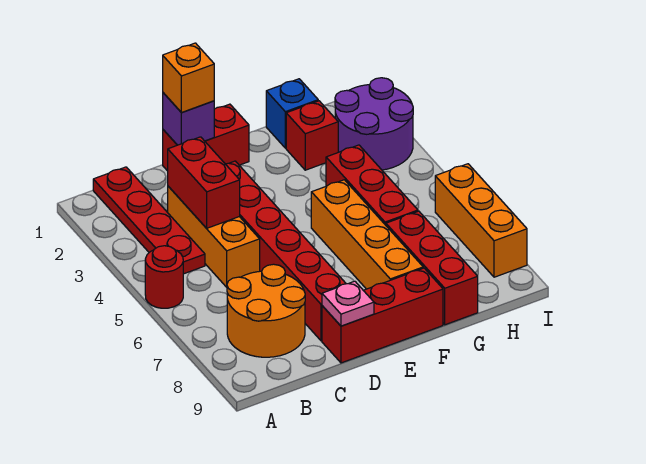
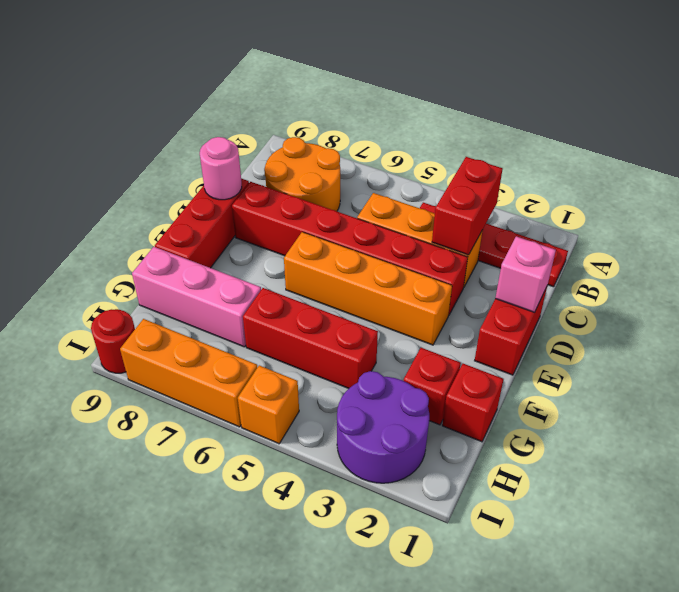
red round brick A5 level 1 -> red round brick I9 level 1
red brick C3:C4 level 2 -> red brick B3:C3 level 2
purple brick D1 level 2 -> pink brick D1 level 2
orange brick D1 level 3 -> orange brick I5 level 1
pink plate D9 level 2 -> pink round brick D9 level 2
orange brick F5:F8 level 1 -> orange brick E3:E6 level 1
blue brick G1 level 1 -> red brick G1 level 1
red brick G7:G9 level 1 -> pink brick G7:G9 level 1

